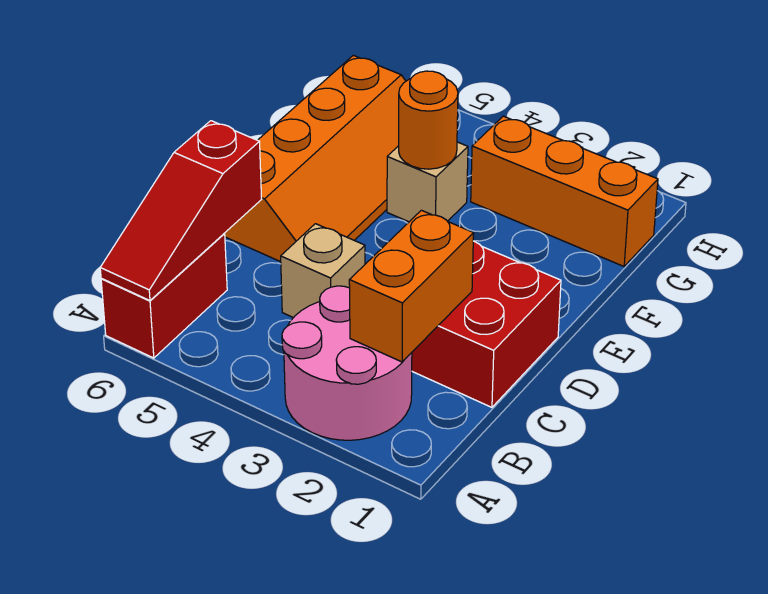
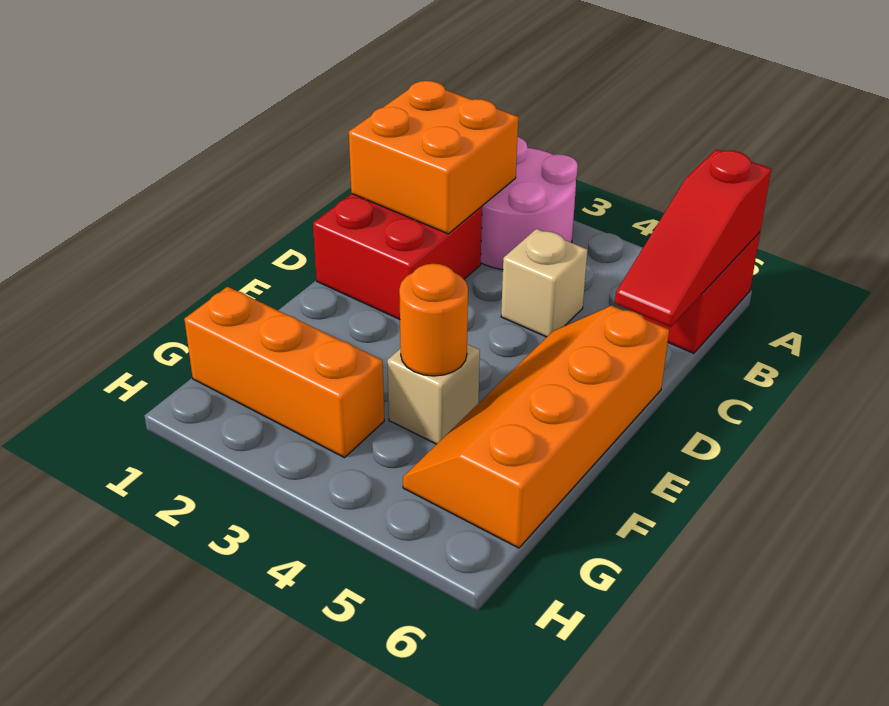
red slope A6:C6 level 2 top C -> red slope A6:C6 level 2 top A
orange brick B2:C2 level 2 -> orange brick B1:C2 level 2

